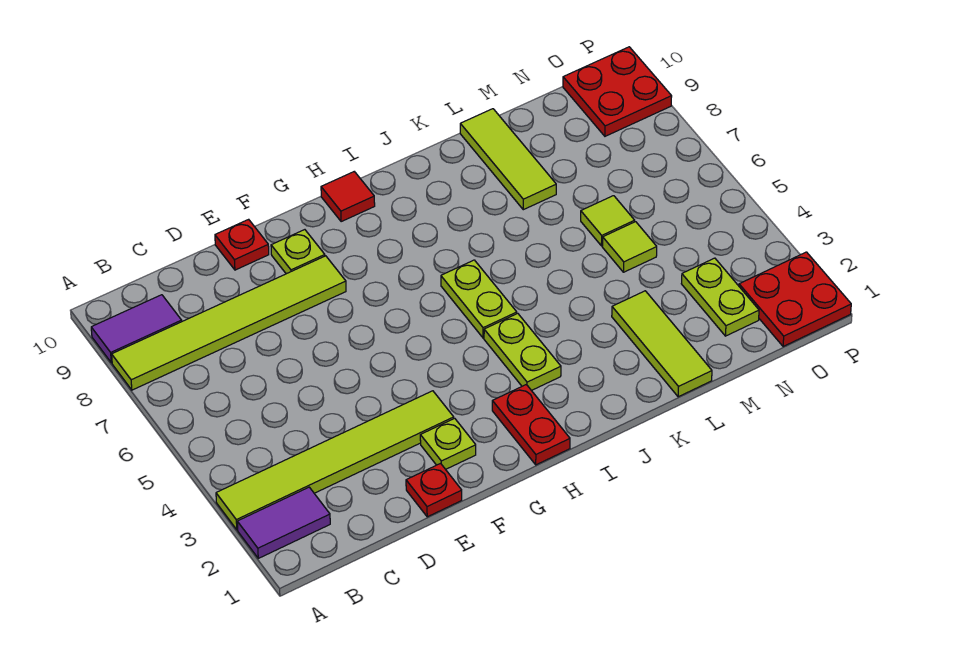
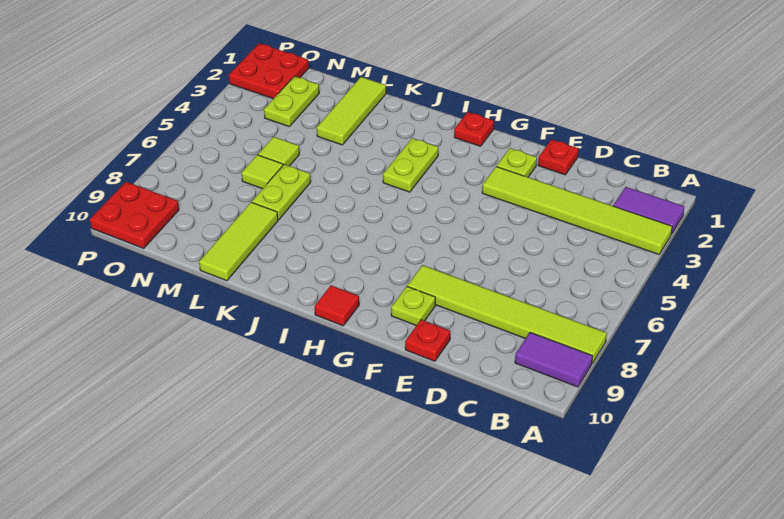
red plate H1:H2 level 1 -> red plate H1 level 1
lime plate I5:I6 level 1 -> lime plate L6:L7 level 1

